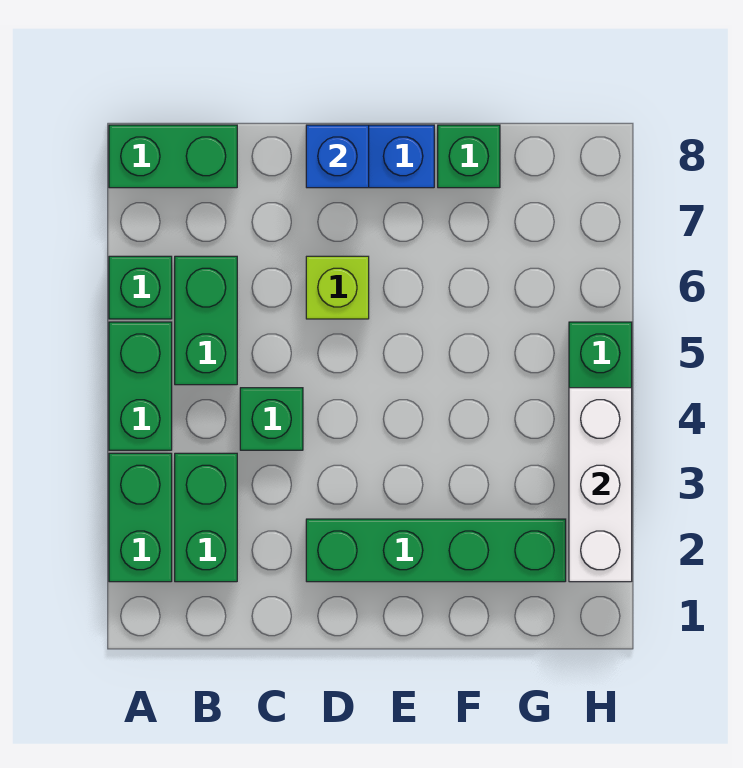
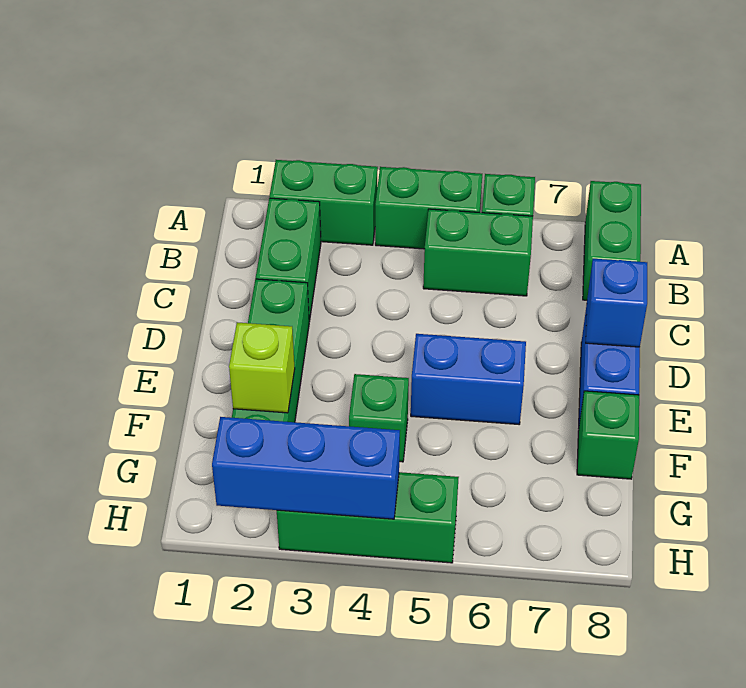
green brick B2:B3 level 1 -> green brick B2:C2 level 1
green brick C4 level 1 -> green brick F4 level 1
lime brick D6 level 1 -> lime brick F2 level 2
none -> blue brick E5:E6 level 1
white brick H2:H4 level 2 -> blue brick H2:H4 level 2

